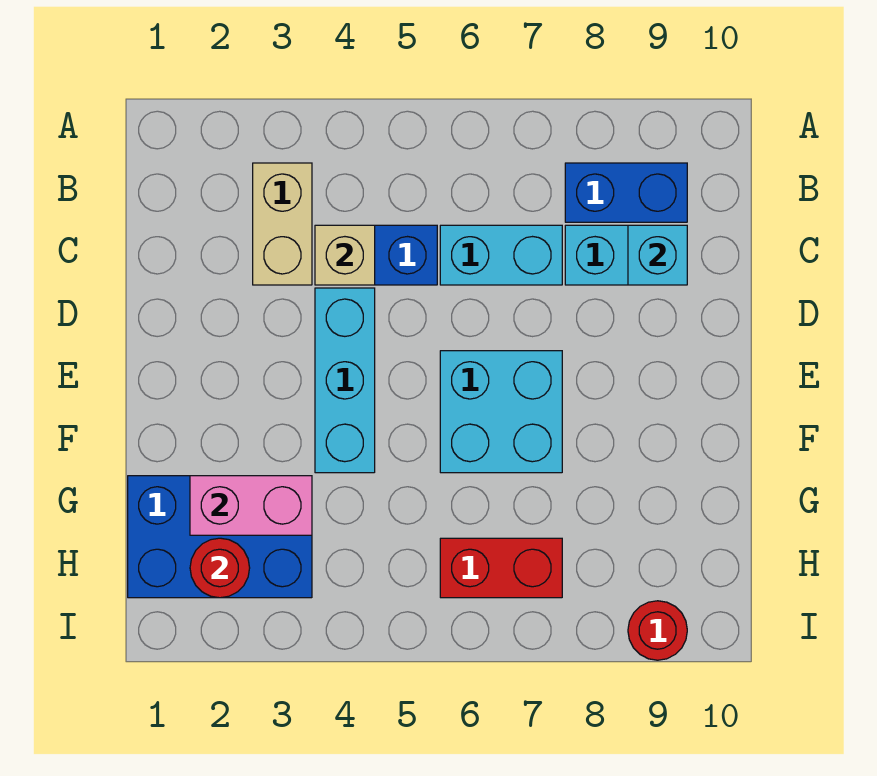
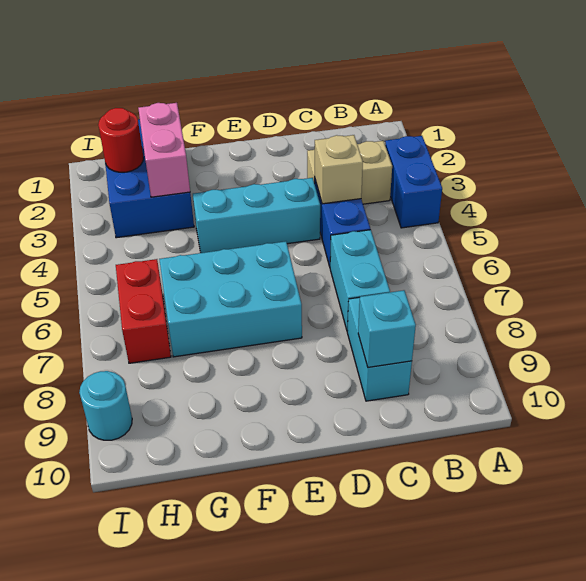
blue brick B8:B9 level 1 -> blue brick A3:A4 level 1
cyan brick E6:F7 level 1 -> cyan brick E6:G7 level 1
red round brick I9 level 1 -> cyan round brick I9 level 1

